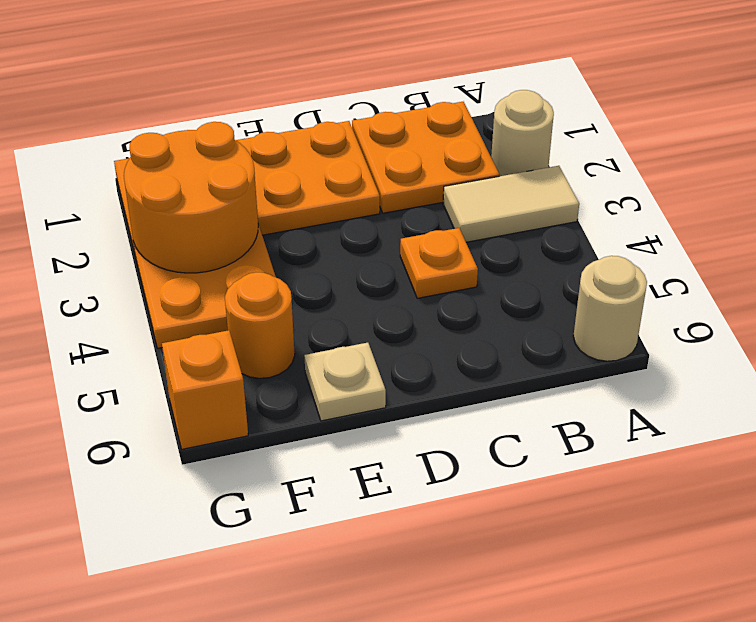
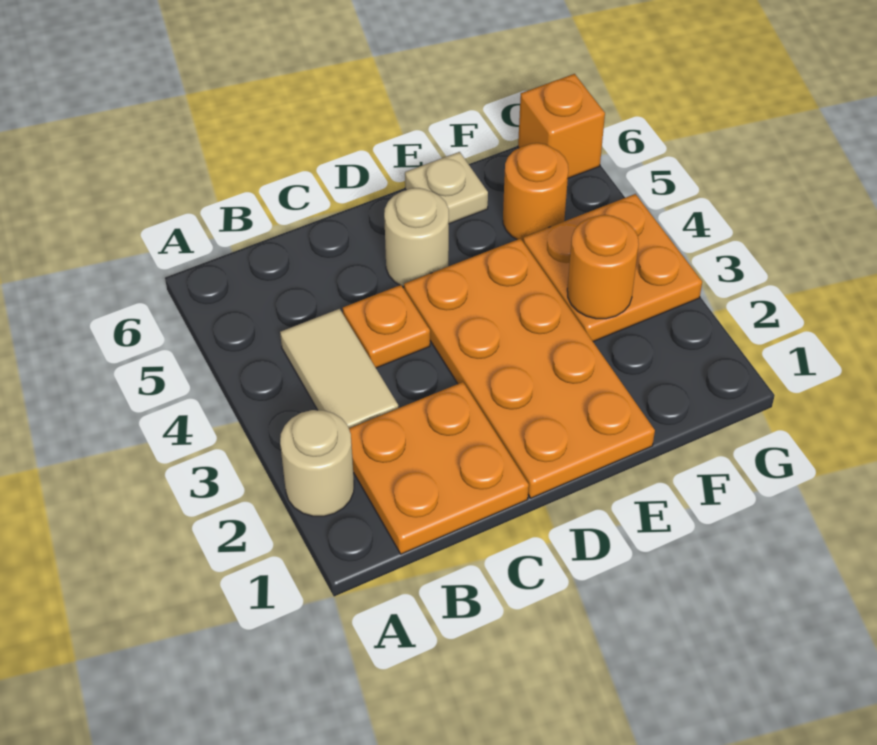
tan tile A3:B3 level 1 -> tan tile B3:B4 level 1
tan round brick A6 level 1 -> tan round brick D5 level 1
orange plate D1:G2 level 1 -> orange plate D1:E4 level 1
orange round brick F2:G3 level 2 -> orange round brick F3 level 2

